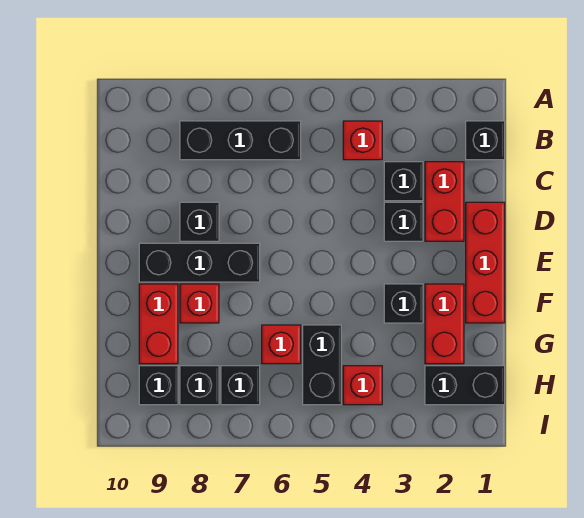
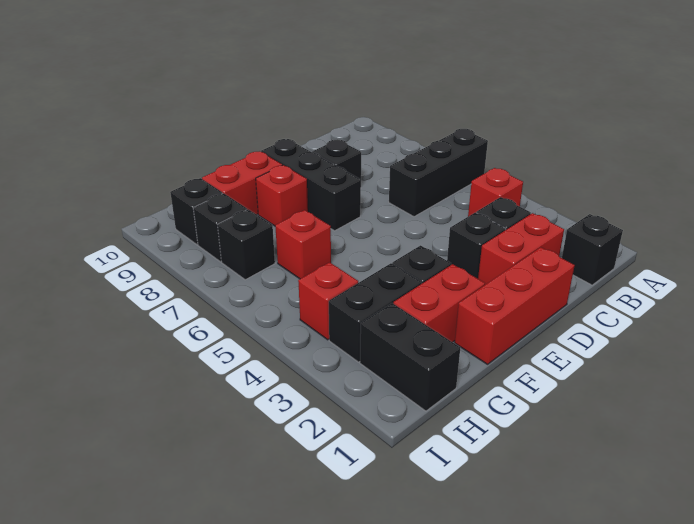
black brick B6:B8 level 1 -> black brick A6:C6 level 1
black brick G5:H5 level 1 -> black brick G3:H3 level 1

